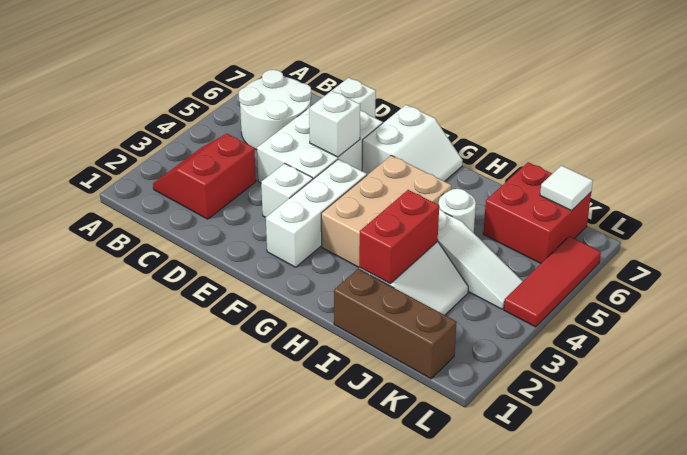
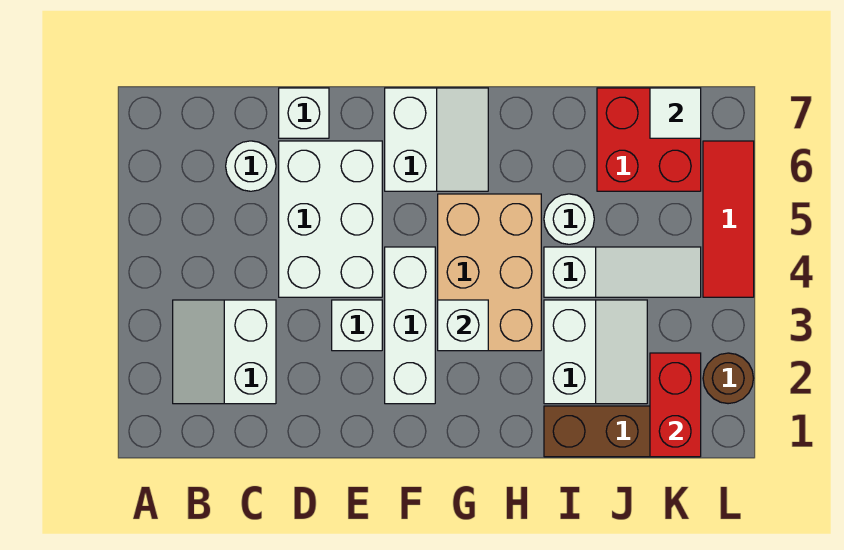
red slope B2:C3 level 1 top C -> white slope B2:C3 level 1 top C
white round brick B5:C6 level 1 -> white round brick C6 level 1
white brick E5 level 2 -> white brick G3 level 2
red brick I2:I3 level 2 -> red brick K1:K2 level 2
none -> brown round brick L2 level 1

